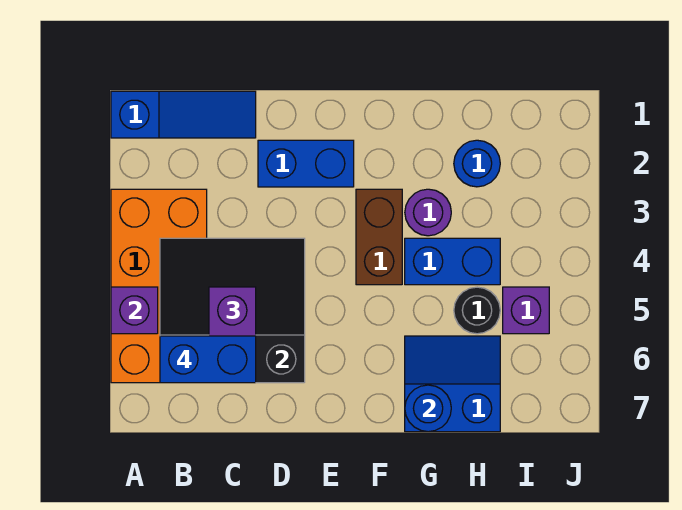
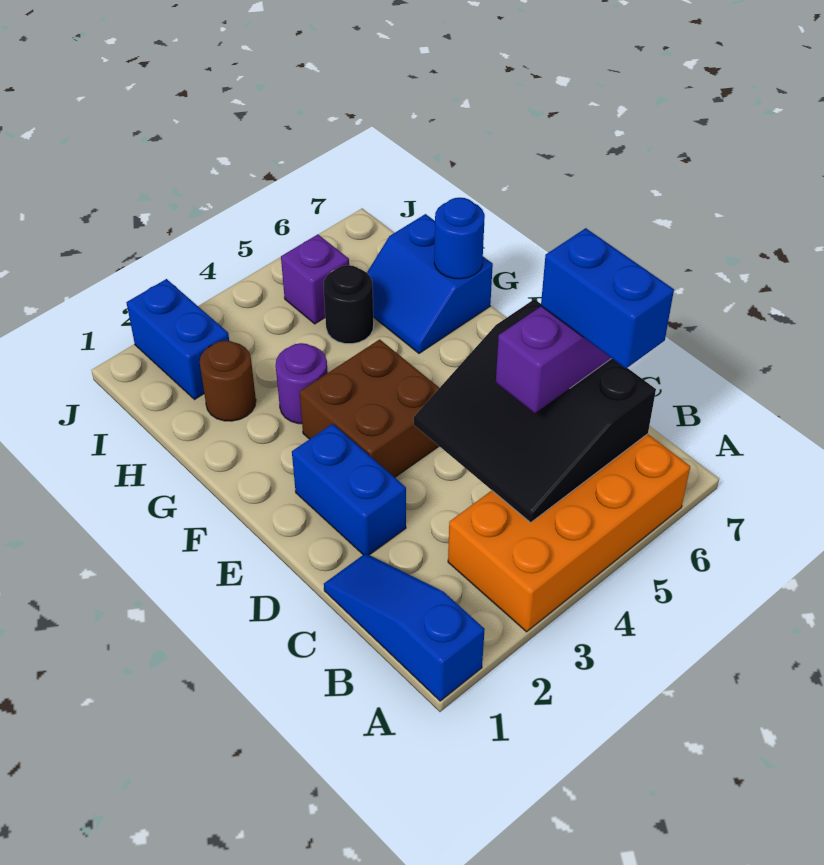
purple brick A5 level 2 -> none
brown brick F3:F4 level 1 -> brown brick E3:F4 level 1
blue brick G4:H4 level 1 -> blue brick I2:J2 level 1
blue round brick H2 level 1 -> brown round brick H2 level 1

